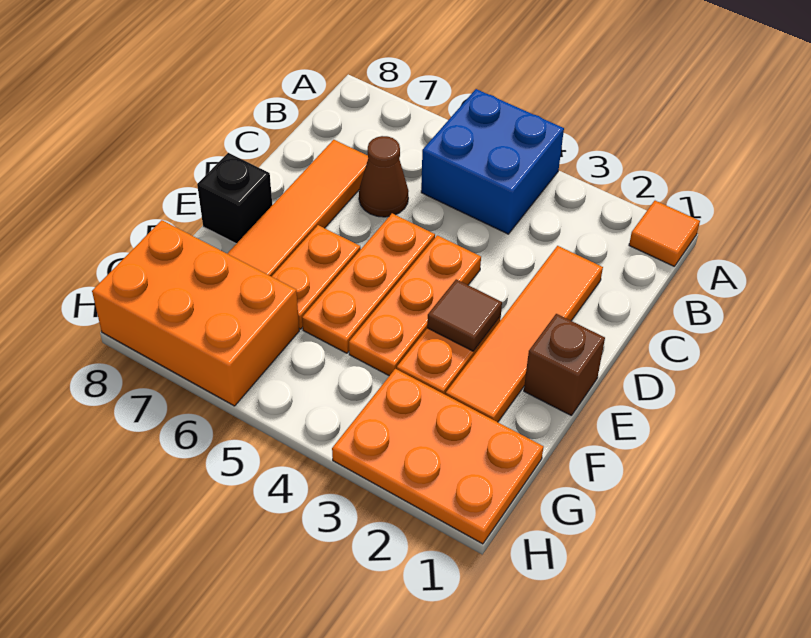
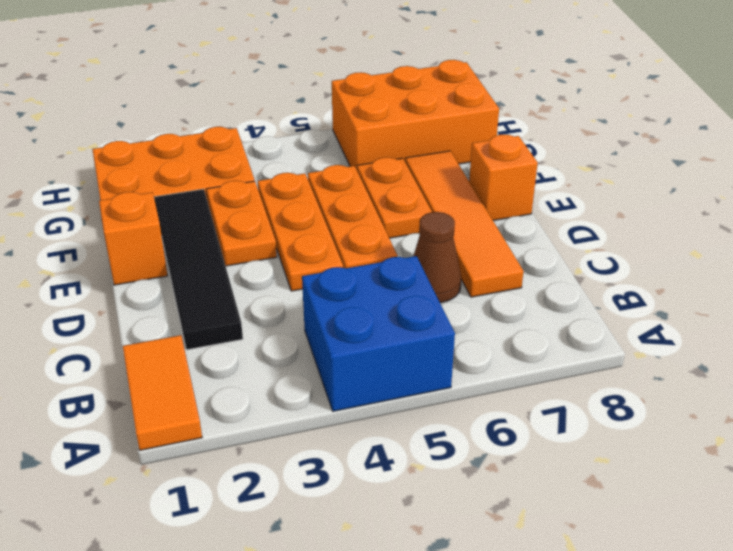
orange tile A1 level 1 -> orange tile A1:B1 level 1
orange tile C2:F2 level 1 -> black tile C2:F2 level 1
brown brick E1 level 1 -> orange brick E1 level 1
brown tile E3 level 2 -> none
black brick E8 level 1 -> orange brick E8 level 1

